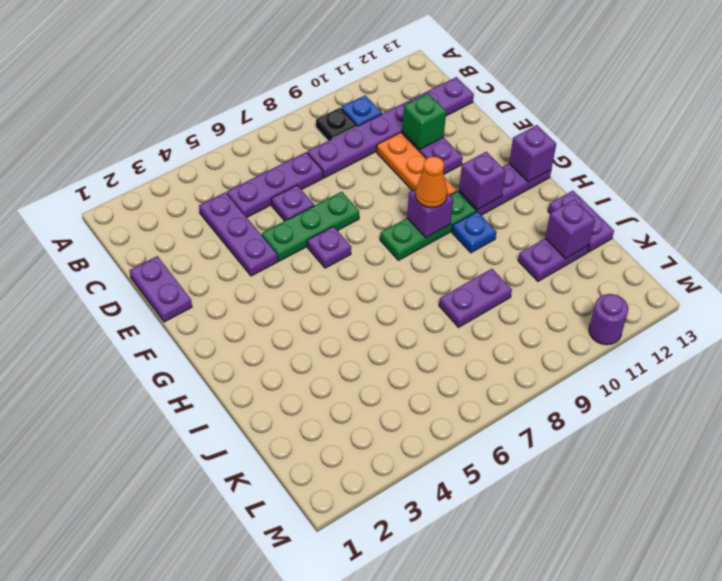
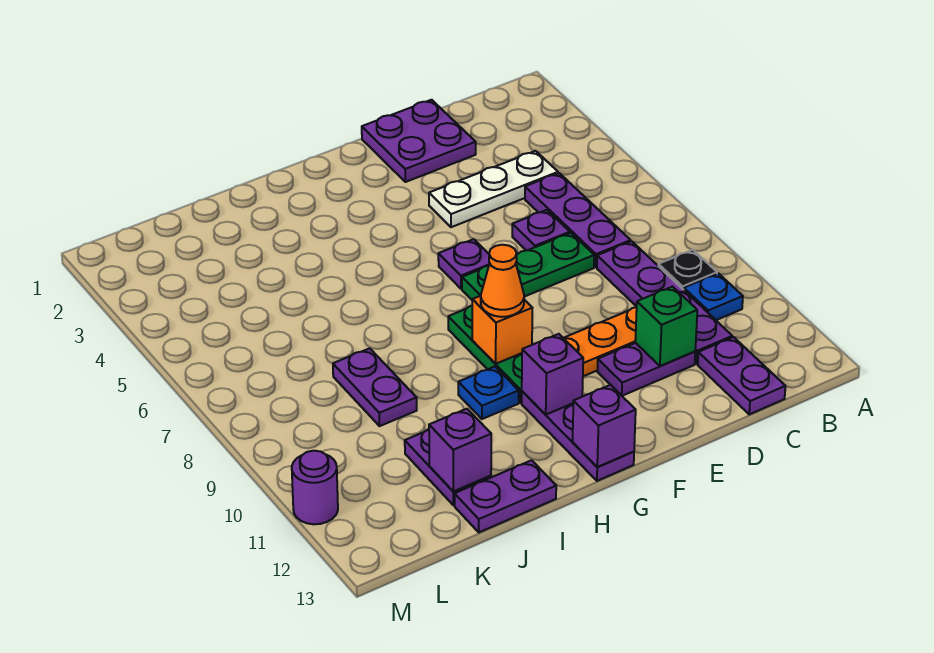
purple plate C4:E4 level 1 -> white plate C4:E4 level 1
purple plate D1:E1 level 1 -> purple plate D1:E2 level 1
green plate E5:E7 level 1 -> green plate D7:F7 level 1
purple brick G9 level 2 -> orange brick G9 level 2

